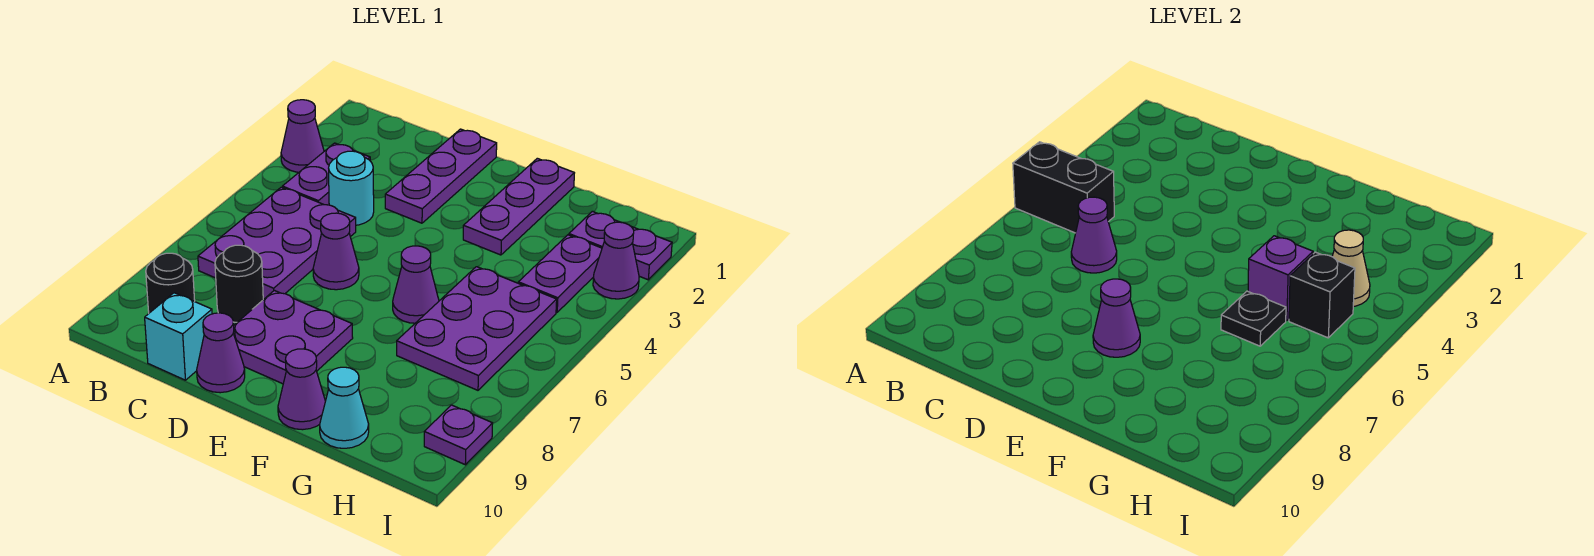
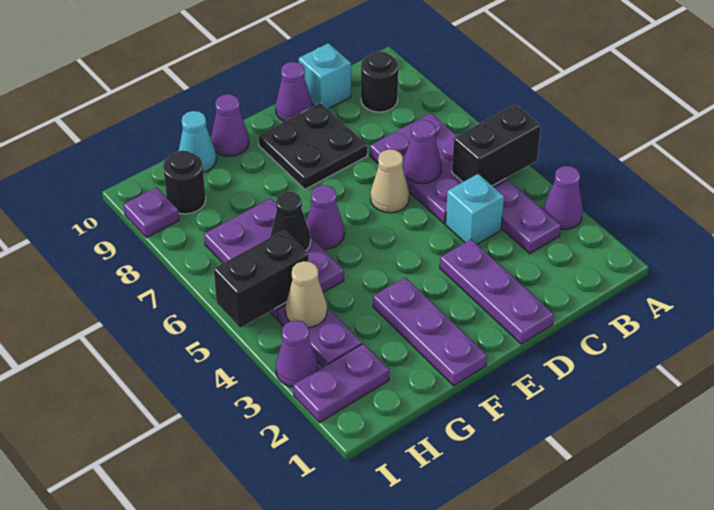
cyan round brick C4 level 1 -> cyan brick C4 level 1
black round brick C8 level 1 -> black round brick H9 level 1
purple cone D6 level 1 -> tan cone D6 level 1
purple plate D8:E9 level 1 -> black plate D8:E9 level 1
purple cone E8 level 2 -> none
purple brick G5 level 2 -> none
black plate G6 level 2 -> black cone G6 level 2
black brick H5 level 2 -> black brick H5:I5 level 2

